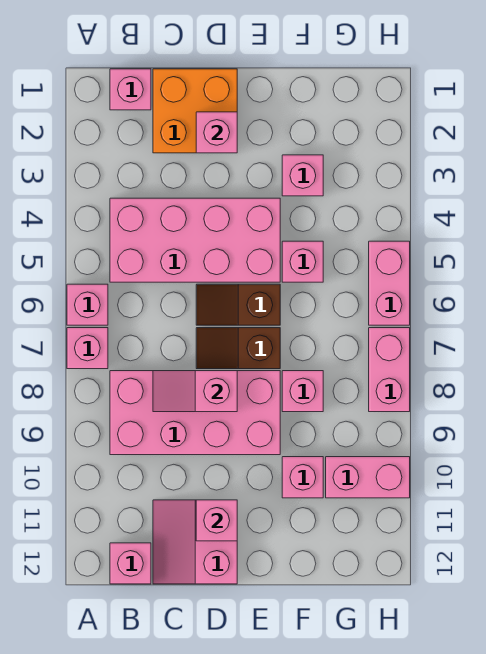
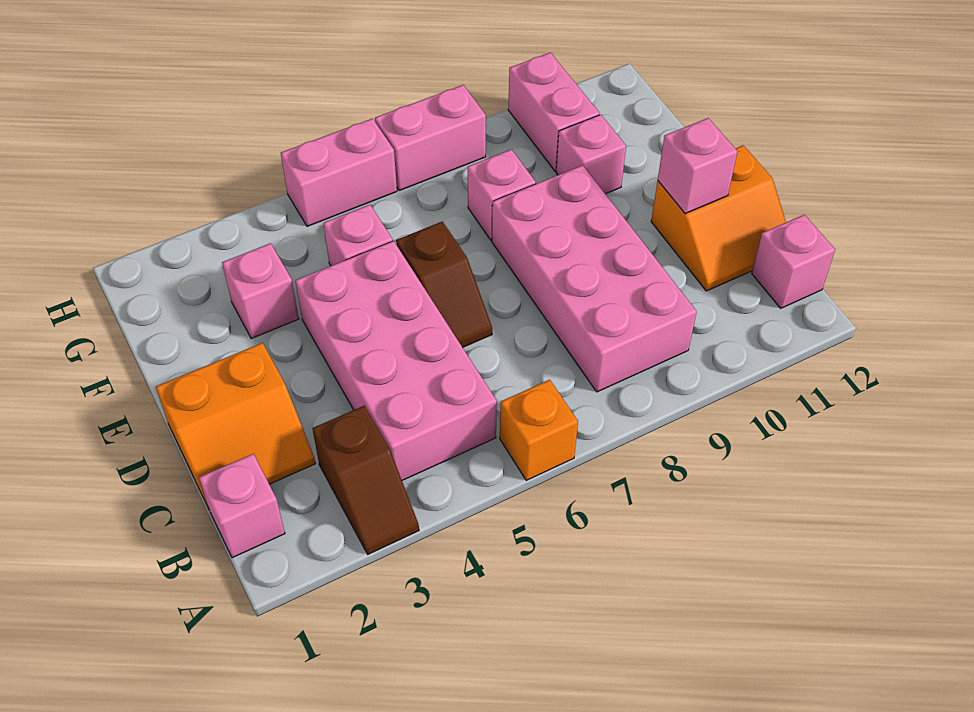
pink brick A6 level 1 -> orange brick A6 level 1
pink brick A7 level 1 -> none
orange brick C1:D2 level 1 -> orange slope C1:D2 level 1 top D
pink slope C8:D8 level 2 top D -> none
pink slope C11:D12 level 1 top D -> orange slope C11:D12 level 1 top D
pink brick D2 level 2 -> none
brown slope D7:E7 level 1 top E -> brown slope A3:B3 level 1 top B

